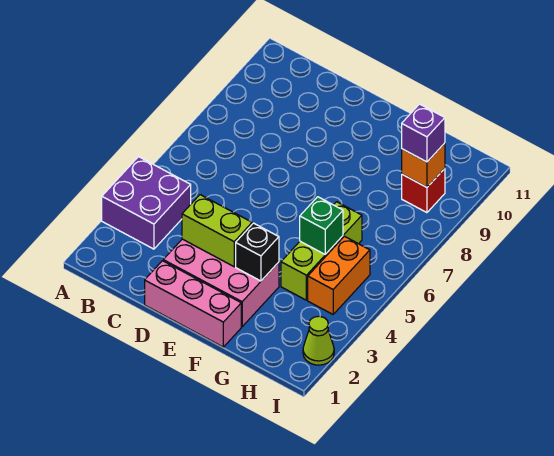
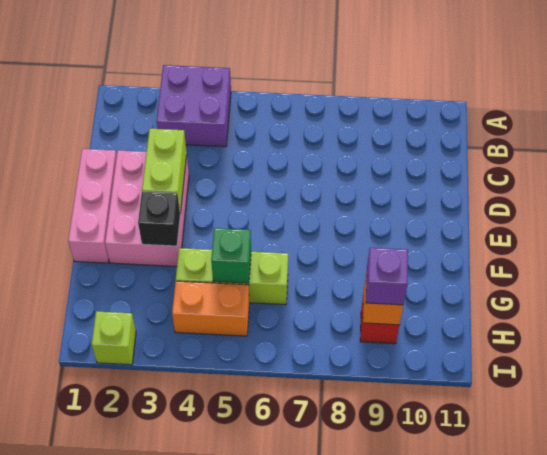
lime cone I2 level 1 -> lime brick I2 level 1

